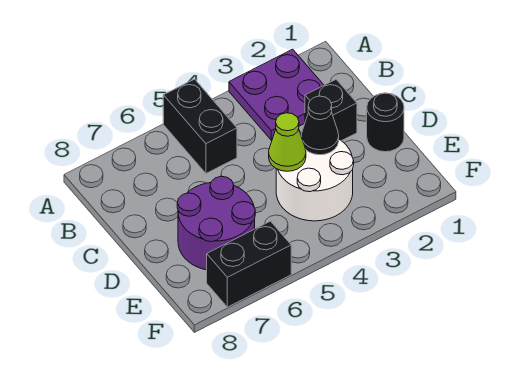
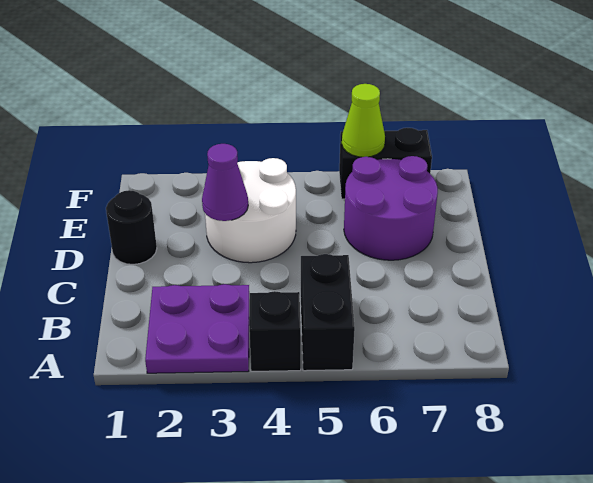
black brick C2 level 1 -> black brick A4 level 1
black cone D3 level 2 -> purple cone D3 level 2
lime cone D4 level 2 -> lime cone F6 level 2

